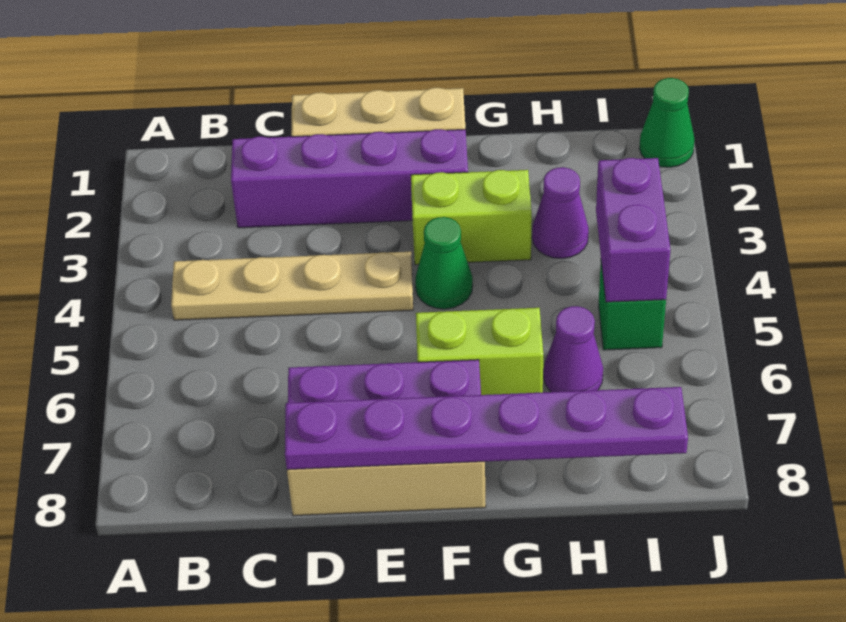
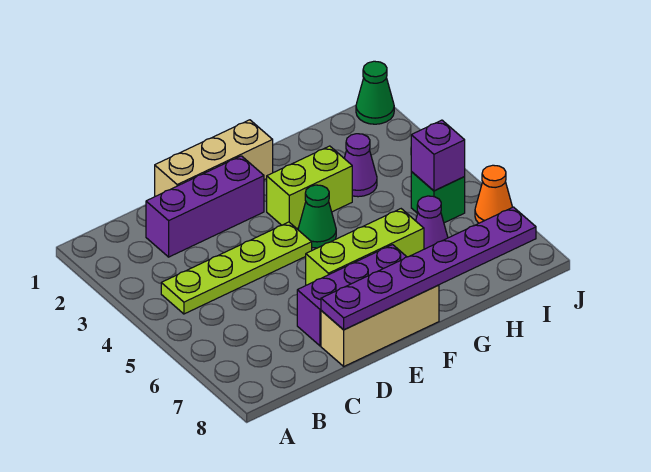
tan plate B4:E4 level 1 -> lime plate B4:E4 level 1
purple brick C2:F2 level 1 -> purple brick C2:E2 level 1
lime brick F6:G6 level 1 -> lime brick E6:G6 level 1
purple brick I4:I5 level 2 -> purple brick I5 level 2
none -> orange cone J6 level 1

